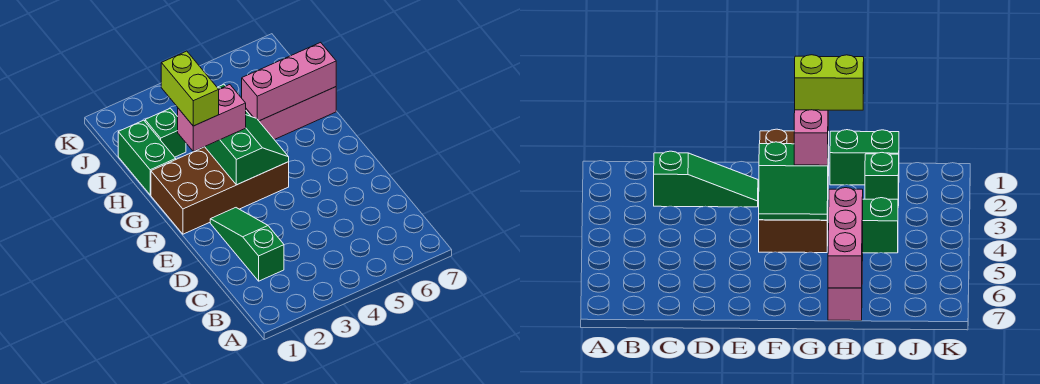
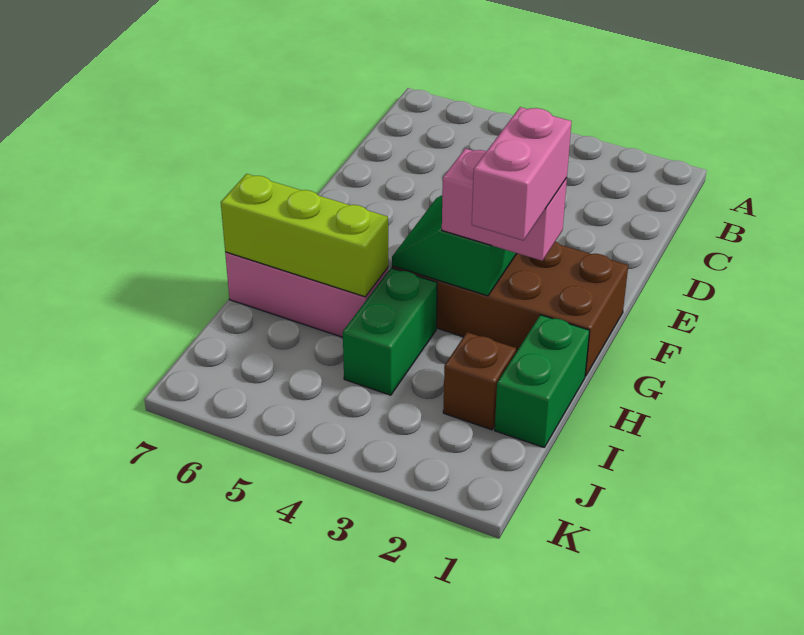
green slope C2:E2 level 1 top C -> none
lime brick G2:H2 level 4 -> pink brick G2:H2 level 4
pink brick H5:H7 level 2 -> lime brick H5:H7 level 2
green brick I2 level 1 -> brown brick I2 level 1

